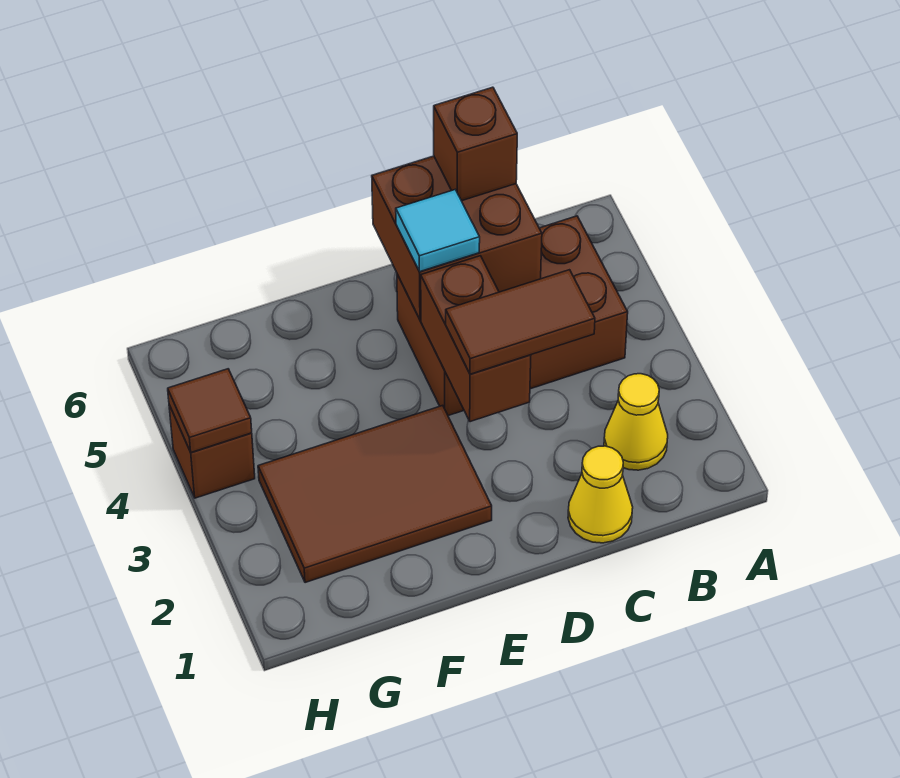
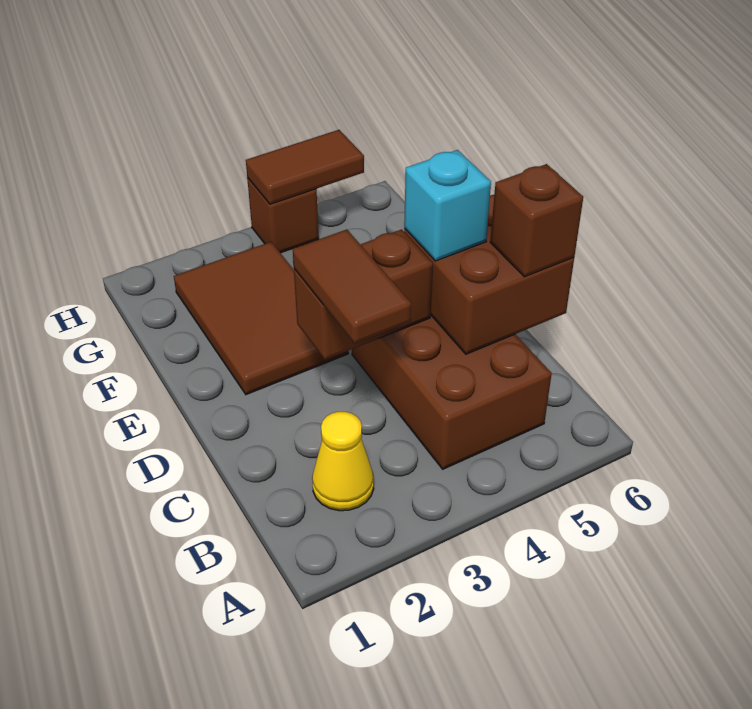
yellow cone C1 level 1 -> none
cyan tile D5 level 3 -> cyan brick D5 level 3
brown tile H4 level 2 -> brown tile H4:H5 level 2

